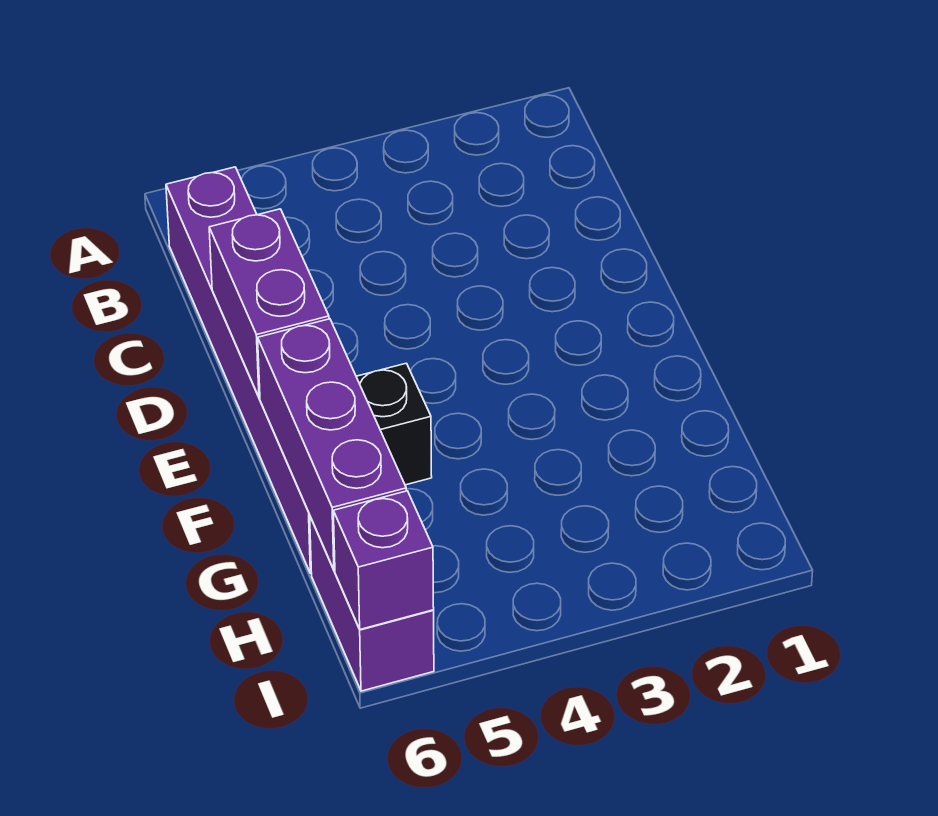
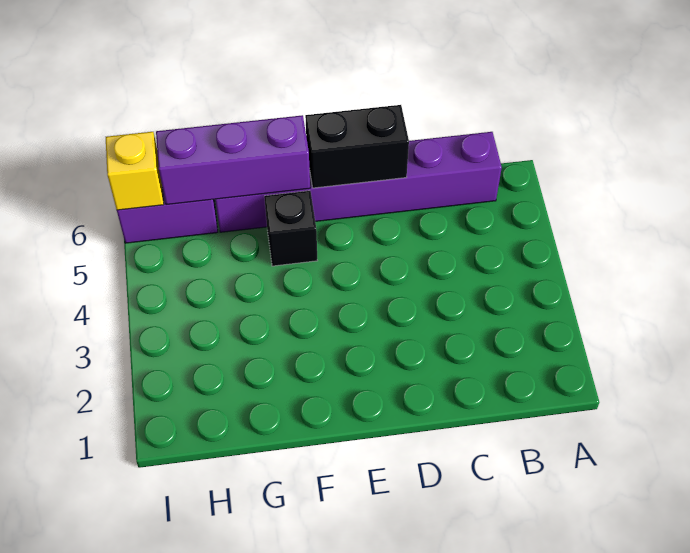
purple brick D6:E6 level 2 -> black brick D6:E6 level 2
purple brick I6 level 2 -> yellow brick I6 level 2

